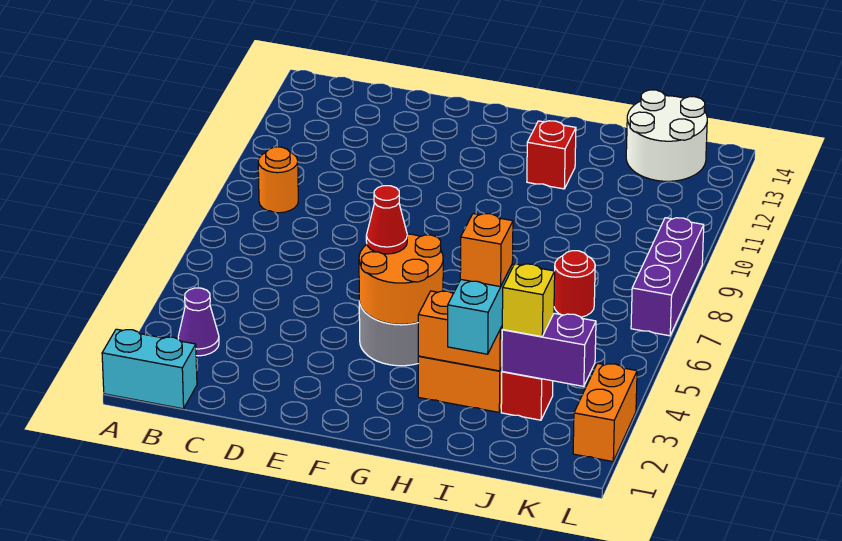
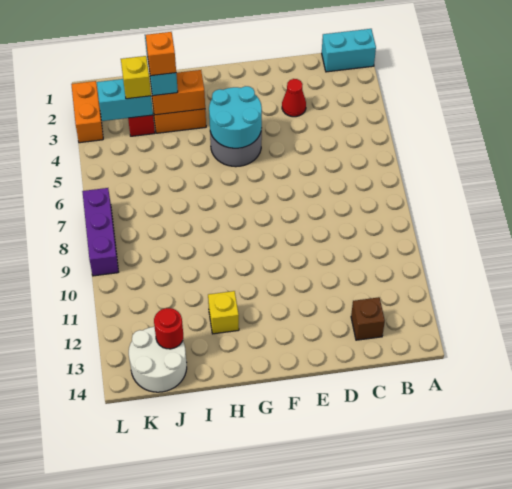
purple cone B3 level 1 -> none
orange round brick B9 level 1 -> none
none -> brown brick C13 level 1
orange round brick F4:G5 level 2 -> cyan round brick F4:G5 level 2
red cone F5 level 3 -> red cone D3 level 1
red brick H12 level 1 -> yellow brick H12 level 1
purple brick J3:K3 level 2 -> cyan brick J3:K3 level 2
red round brick J7 level 1 -> red round brick J13 level 2

